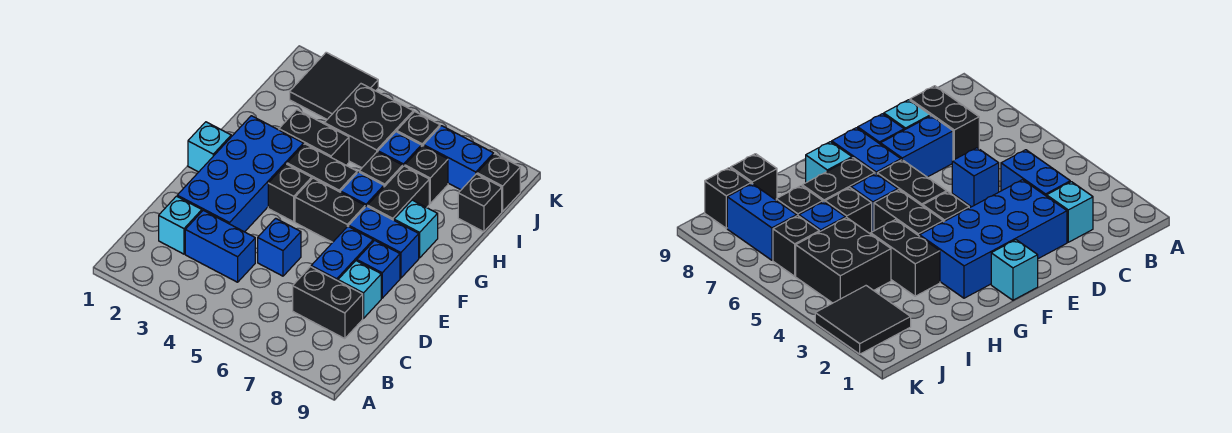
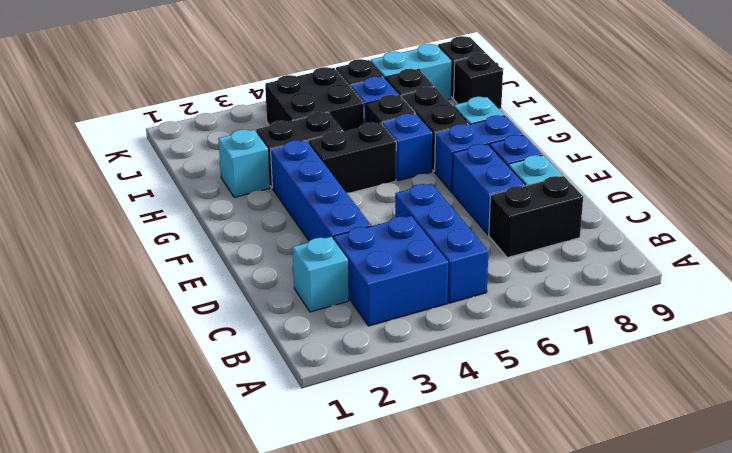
blue brick C3:C4 level 1 -> blue brick B3:C4 level 1
blue brick D2:G3 level 1 -> blue brick D3:G3 level 1
blue brick D5 level 1 -> blue brick B5:D5 level 1
cyan brick F1 level 1 -> cyan brick H2 level 1
black brick F4 level 1 -> none
black brick F5:F6 level 1 -> none
black tile J2:K3 level 1 -> none
blue brick J7:J8 level 1 -> cyan brick J7:J8 level 1

